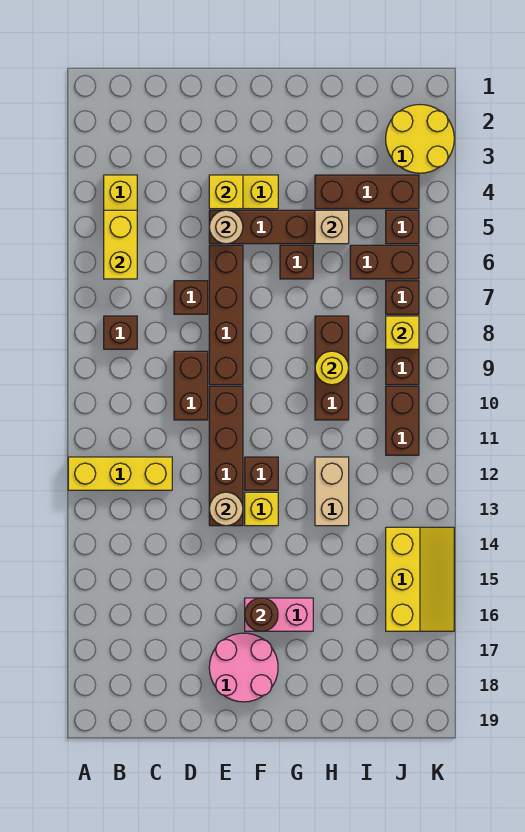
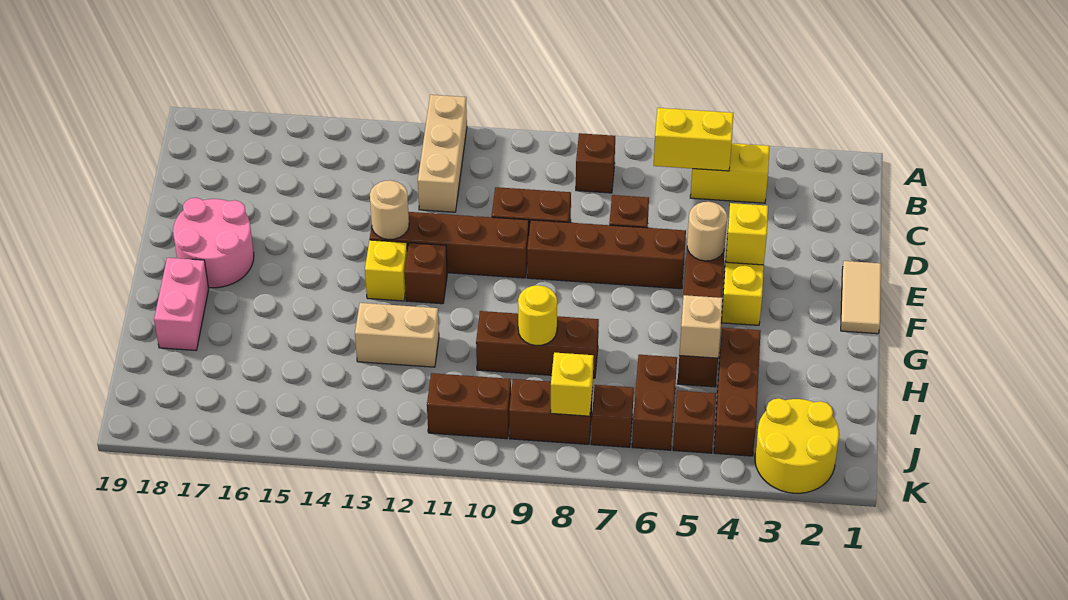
yellow brick A12:C12 level 1 -> tan brick A12:C12 level 1
none -> tan tile E1:F1 level 1
pink brick F16:G16 level 1 -> pink brick G18:H18 level 1
brown round brick F16 level 2 -> none
brown brick G6 level 1 -> none
yellow slope J14:K16 level 1 top J -> none

